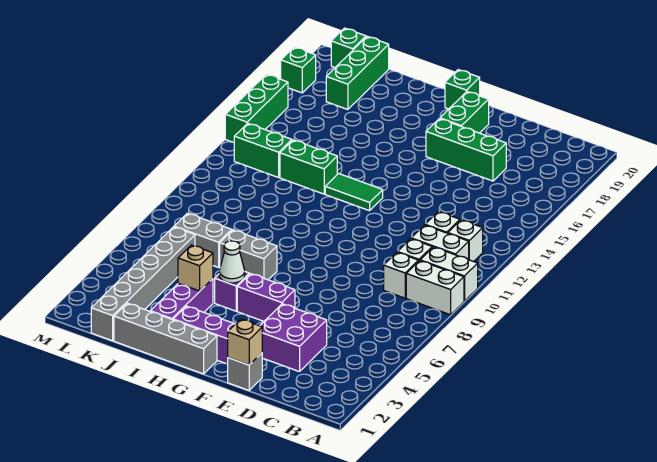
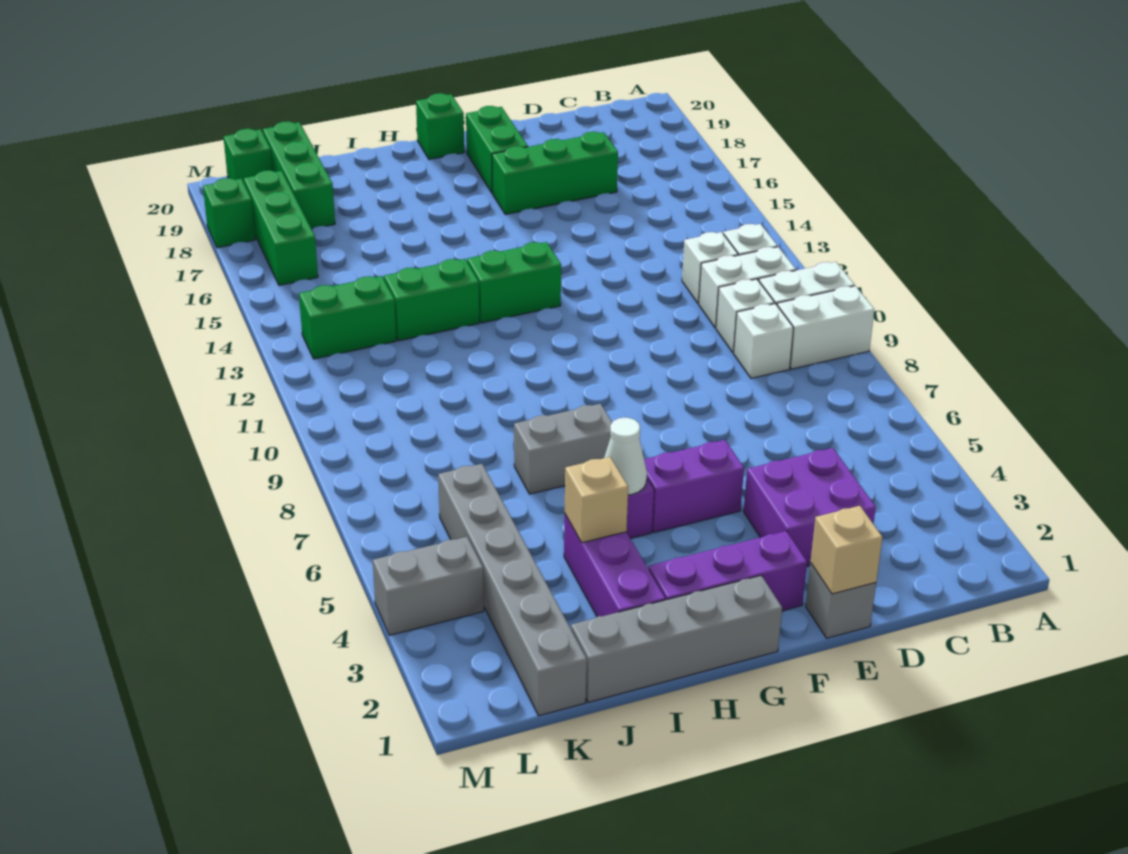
green tile G13:H13 level 1 -> green brick G13:H13 level 1
grey brick J7:K7 level 1 -> grey brick L4:M4 level 1
green brick M14:M16 level 1 -> green brick L16:L18 level 1

